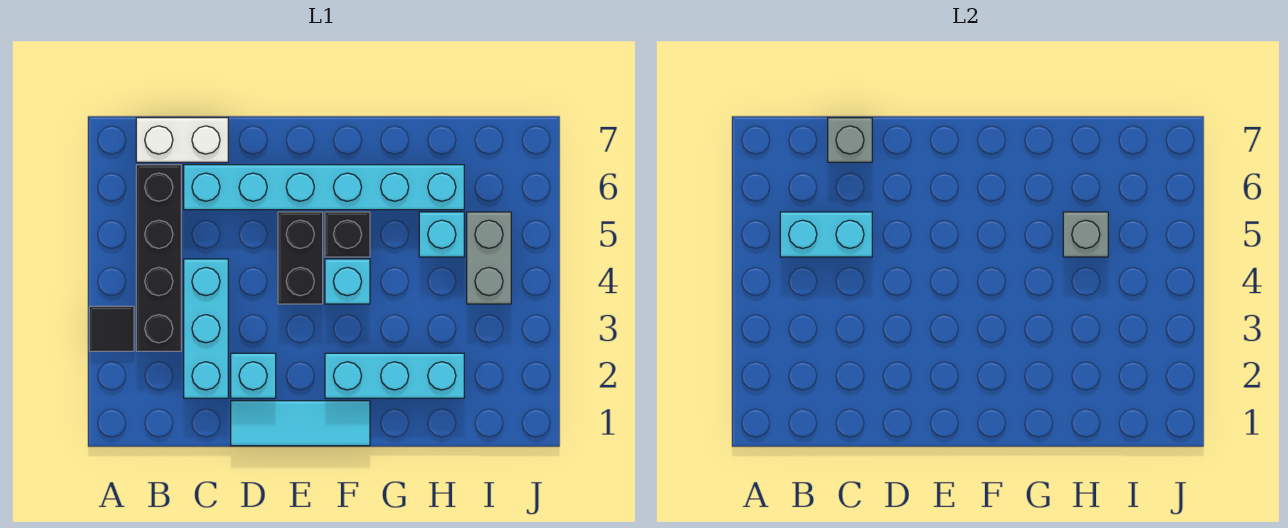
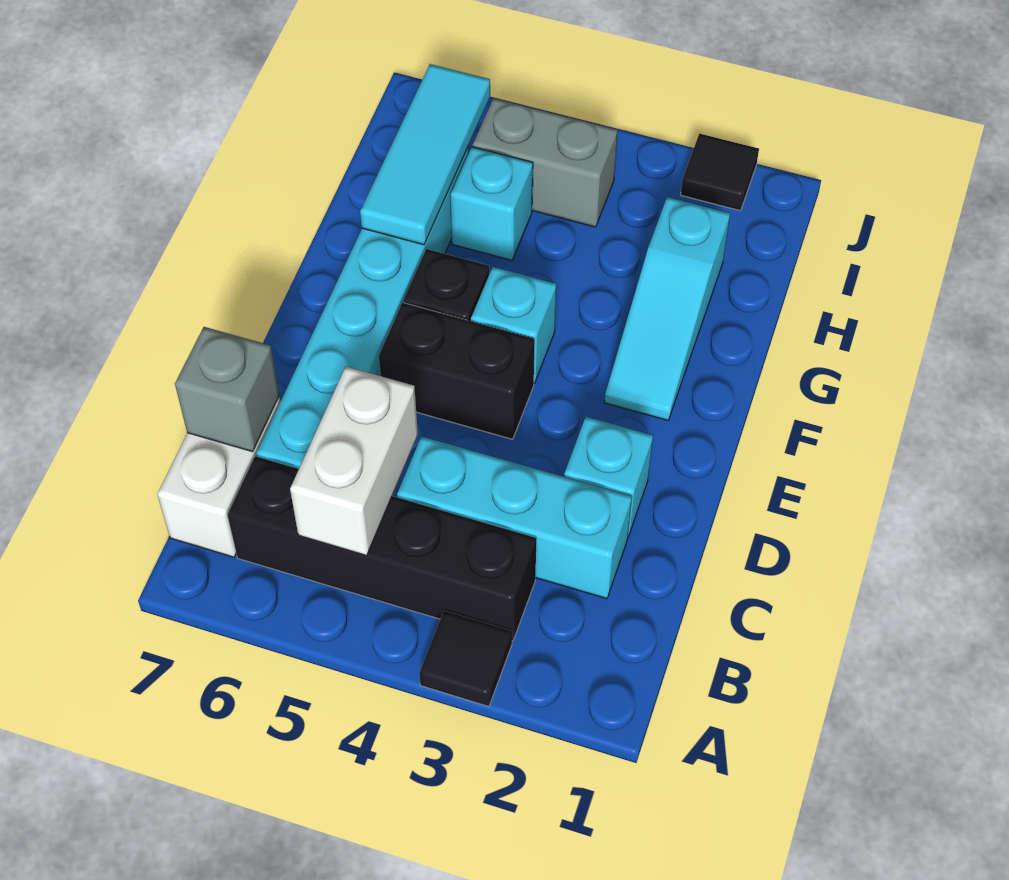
cyan brick B5:C5 level 2 -> white brick B5:C5 level 2
cyan tile D1:F1 level 1 -> cyan tile G6:I6 level 2
cyan brick F2:H2 level 1 -> cyan slope F2:H2 level 1 top H
grey brick H5 level 2 -> none
none -> black tile J2 level 1

